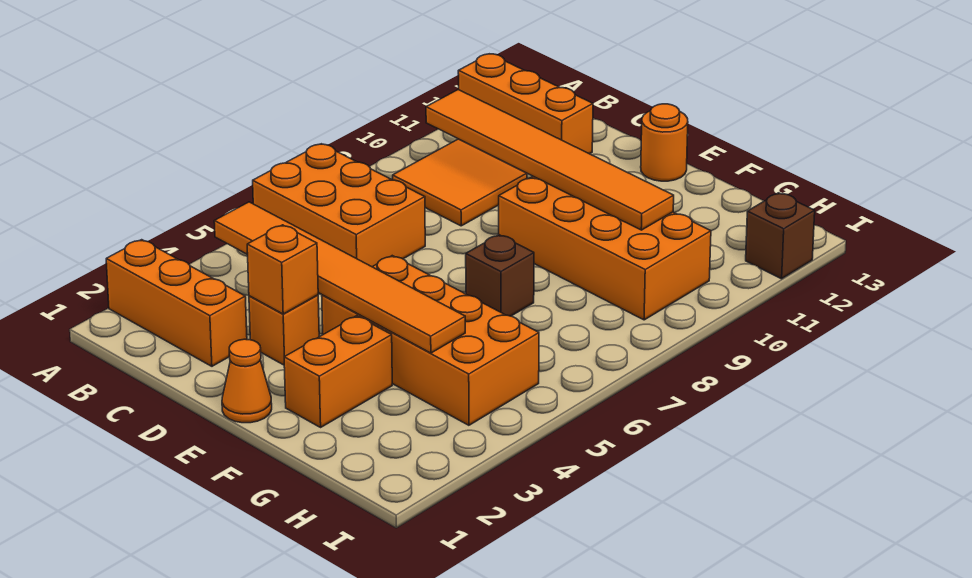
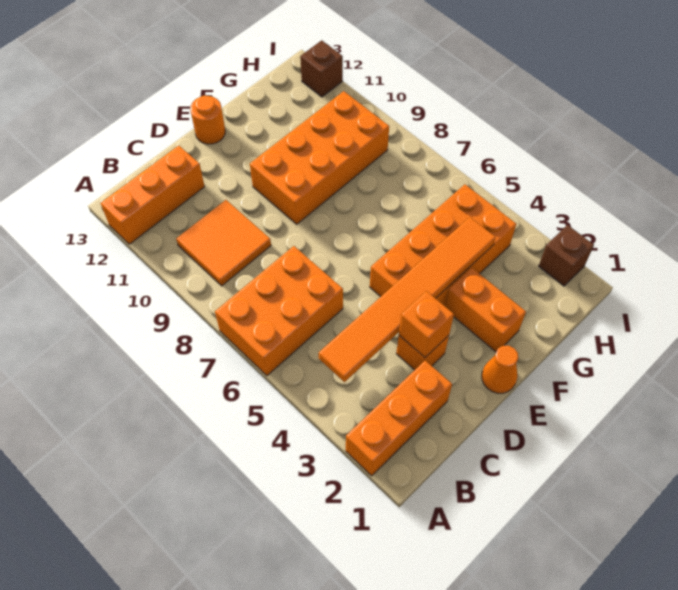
orange tile B10:G10 level 2 -> none
brown brick F7 level 1 -> brown brick I2 level 1

